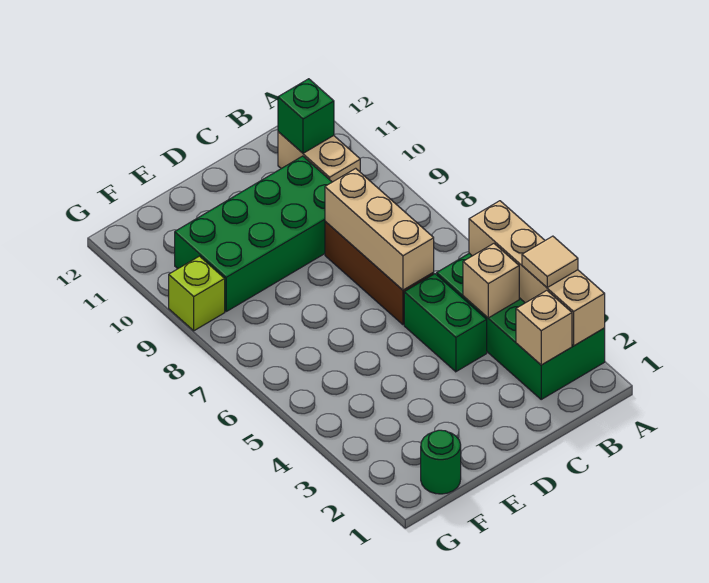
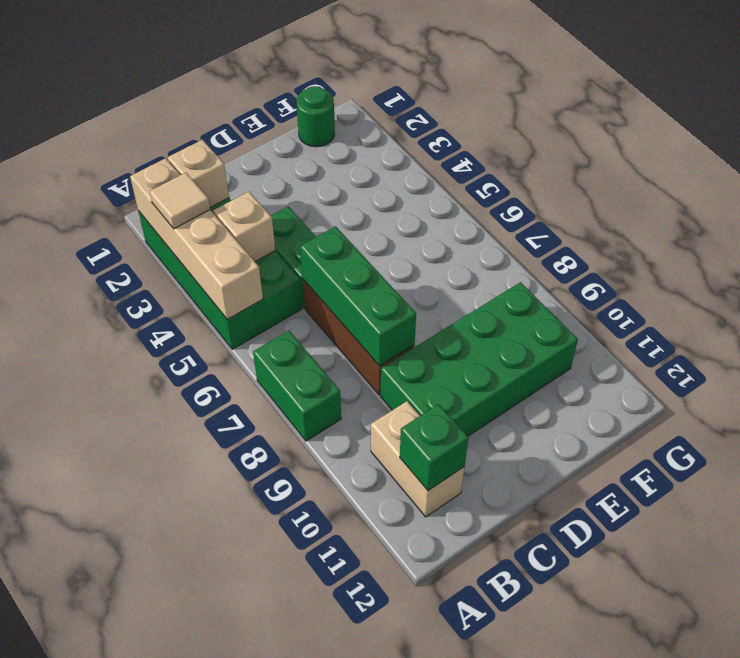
none -> green brick A7:A8 level 1
tan brick C6:C8 level 2 -> green brick C6:C8 level 2
lime brick G9 level 1 -> none

